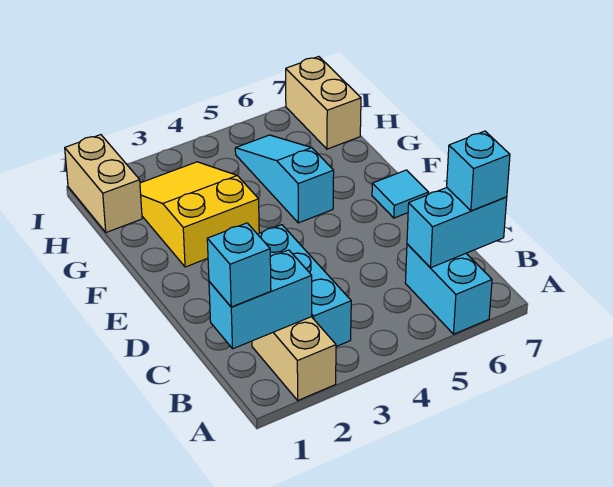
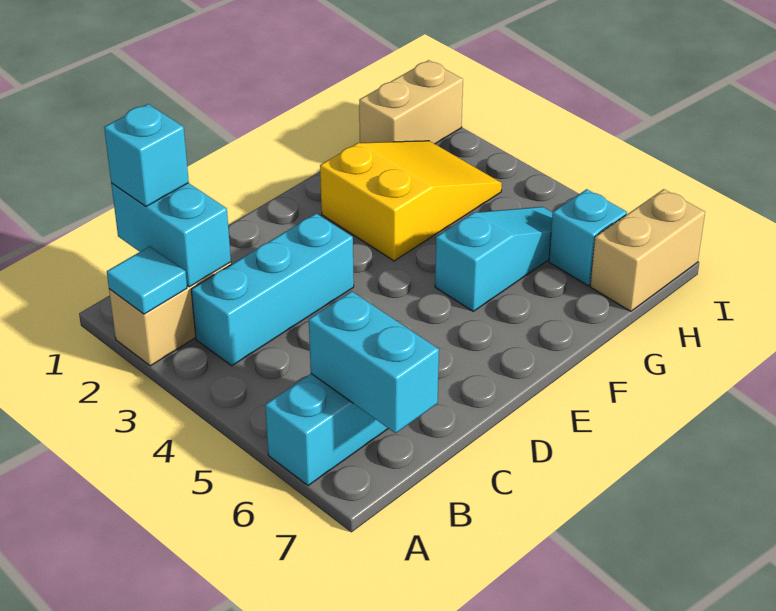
cyan brick B7 level 3 -> cyan brick H6 level 1
cyan tile E7 level 1 -> cyan tile A2 level 2

